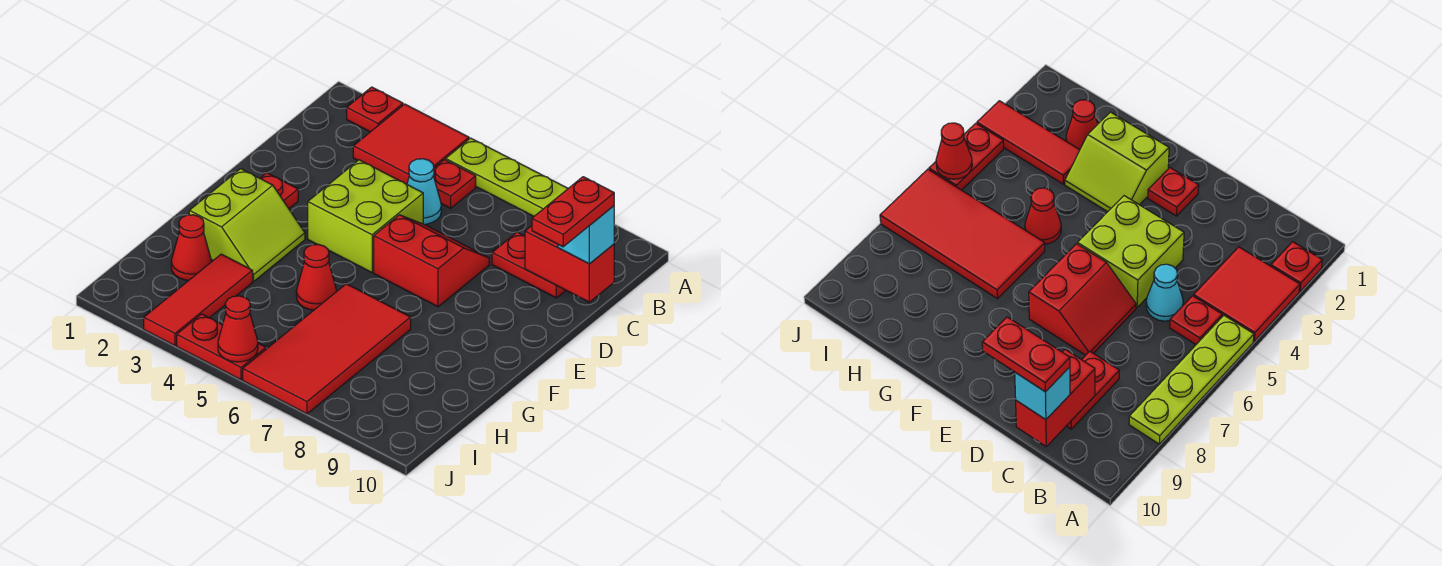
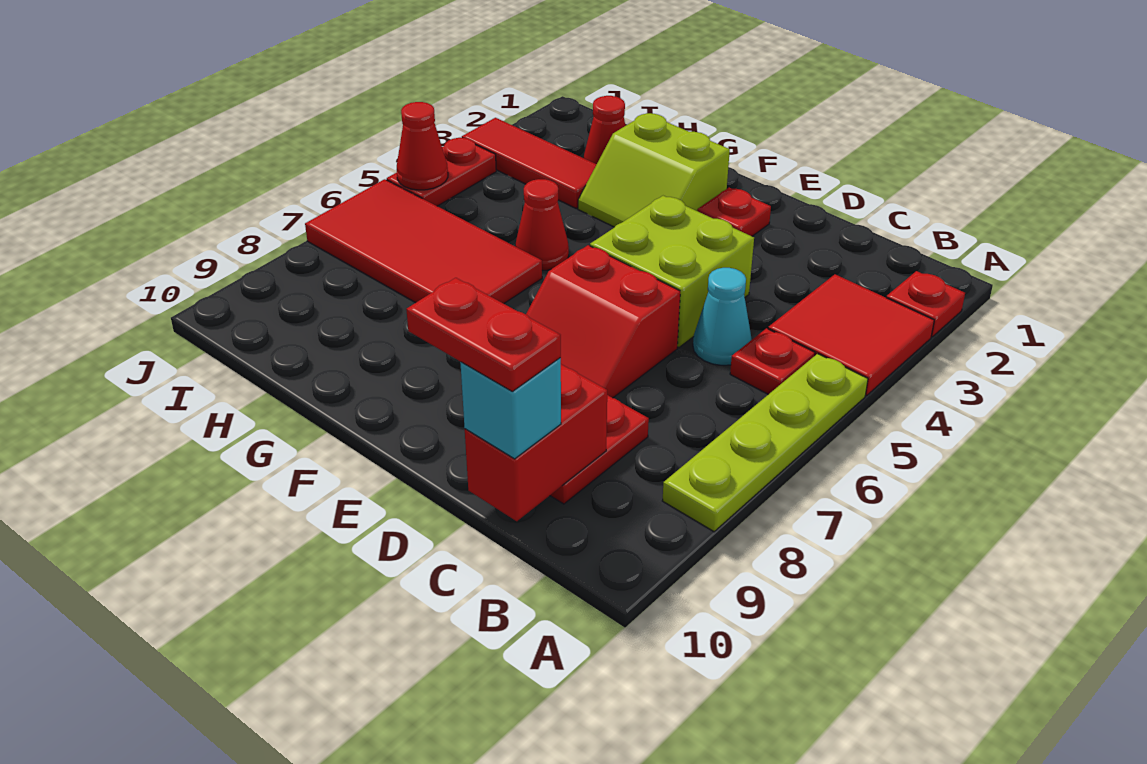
red slope D6:E7 level 1 top E -> red slope D6:E7 level 1 top 6

